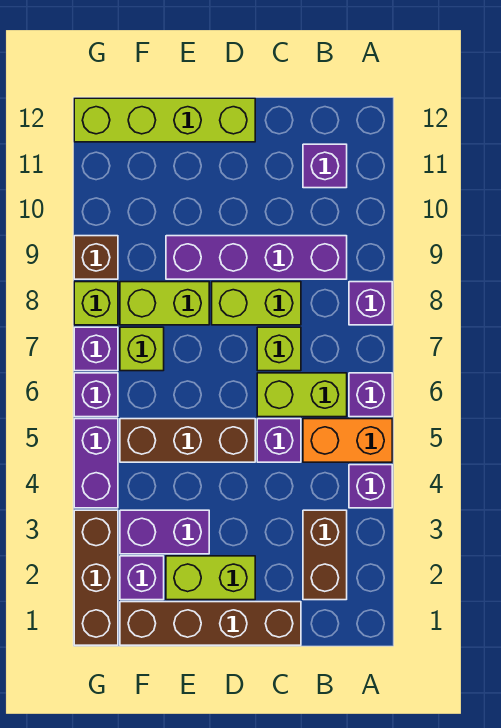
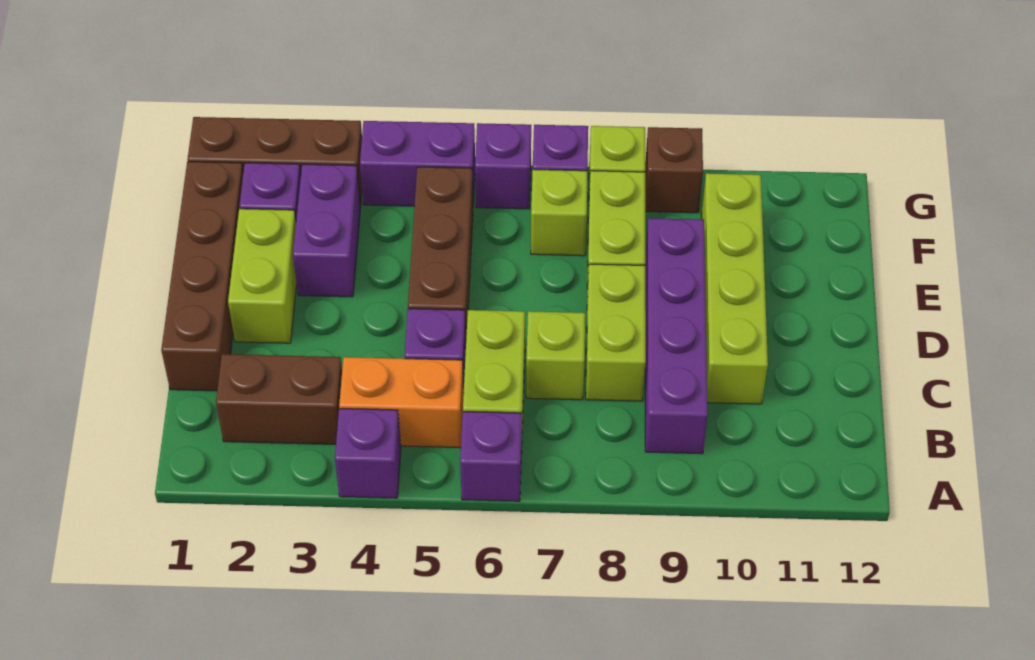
orange brick A5:B5 level 1 -> orange brick B4:B5 level 1
purple brick A8 level 1 -> none
purple brick B11 level 1 -> none
lime brick D12:G12 level 1 -> lime brick C10:F10 level 1

